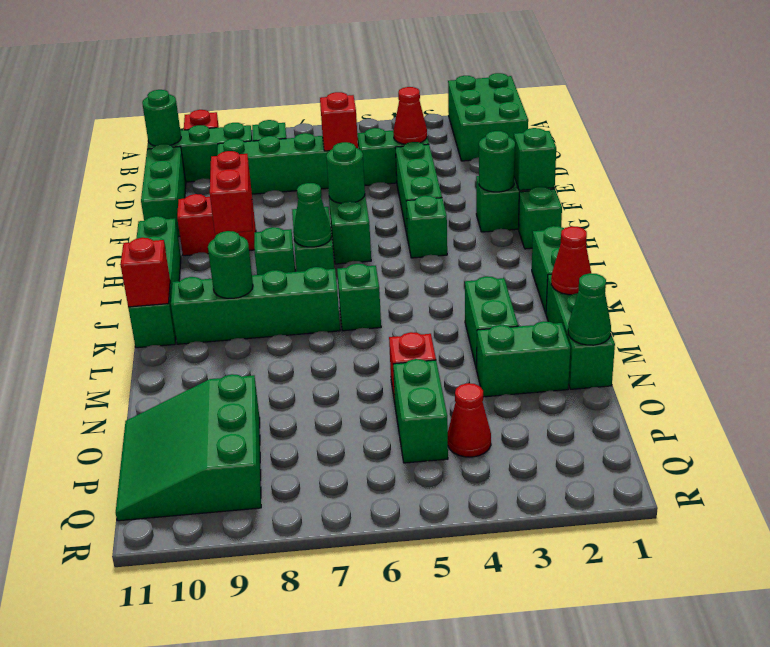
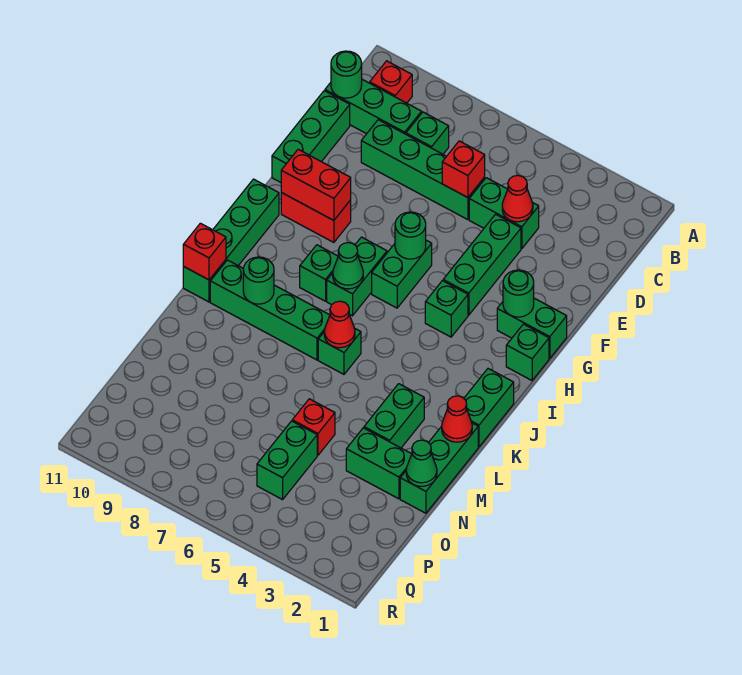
green brick A1:C2 level 1 -> none
green brick G1 level 2 -> none
red brick G9:H9 level 2 -> red brick G9:G10 level 2
green slope O9:Q11 level 1 top 9 -> none
red cone P4 level 1 -> red cone K6 level 2

